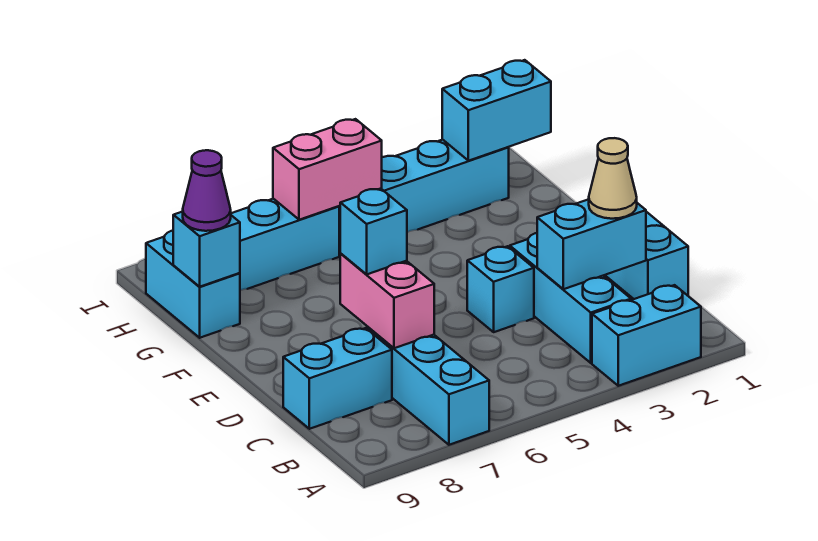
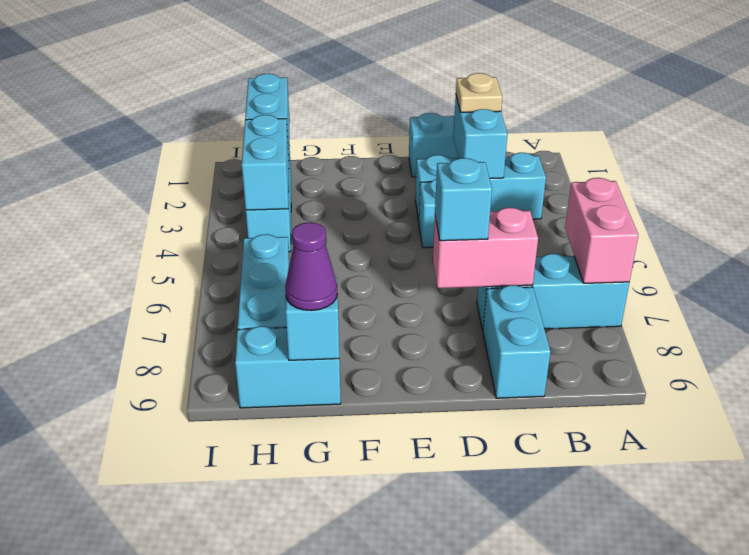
cyan brick A2:A3 level 1 -> cyan brick H3:H4 level 2
tan cone C2 level 3 -> tan plate C2 level 3
pink brick H5:H6 level 2 -> pink brick A6:A7 level 2

